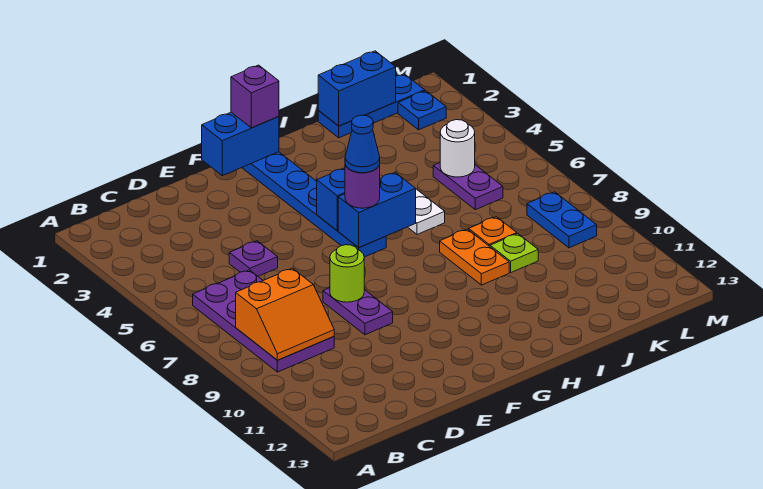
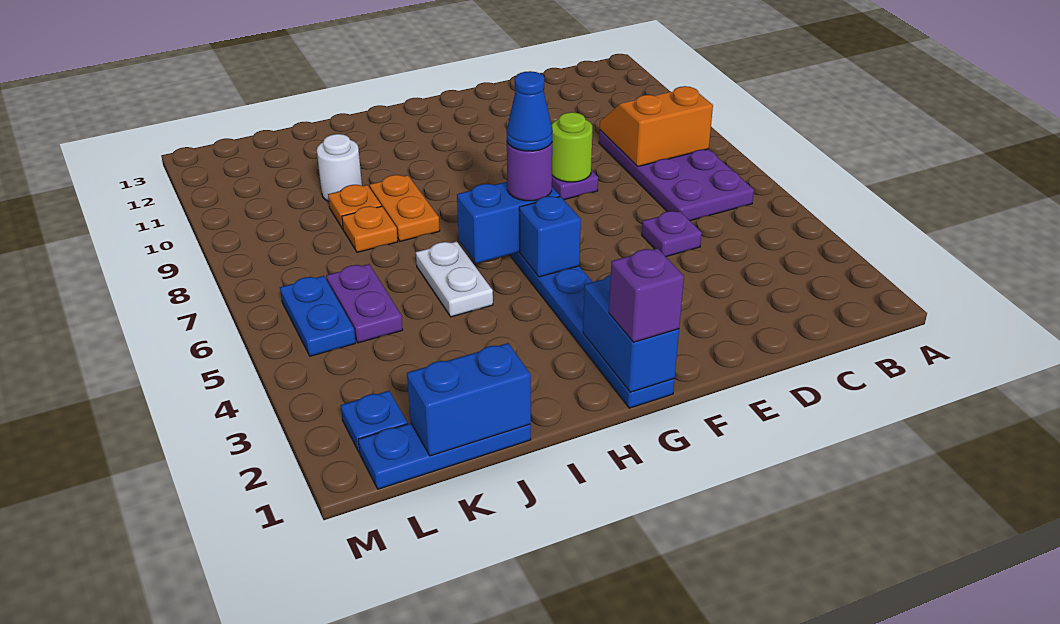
blue brick F1:G1 level 2 -> blue brick G1:G2 level 2
lime plate J9 level 1 -> orange plate J9 level 1
white round brick K5 level 2 -> white round brick J10 level 1
blue plate L8:L9 level 1 -> blue plate L5:L6 level 1

